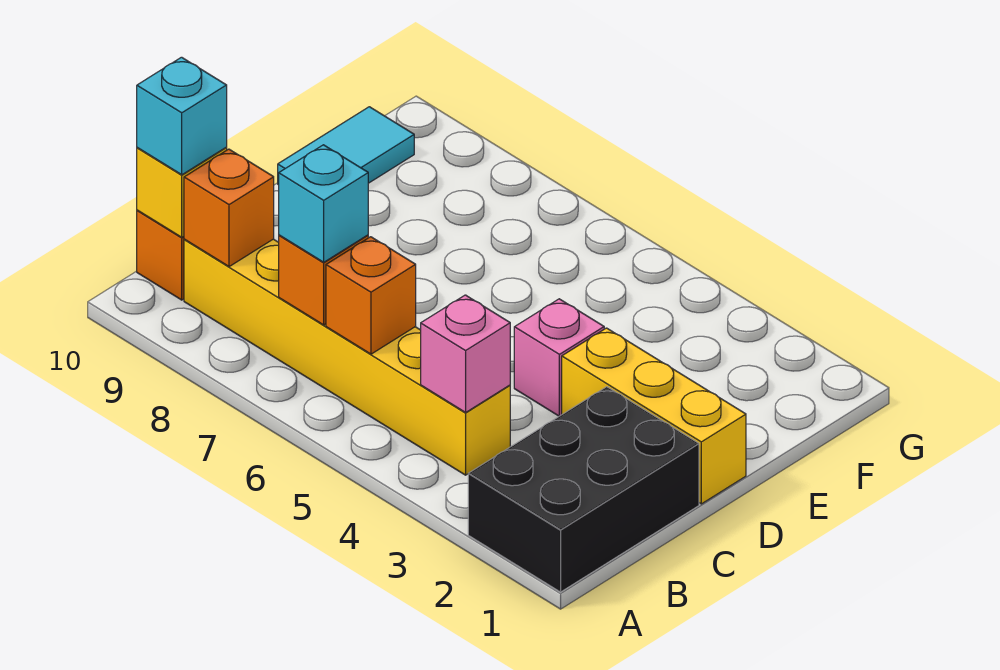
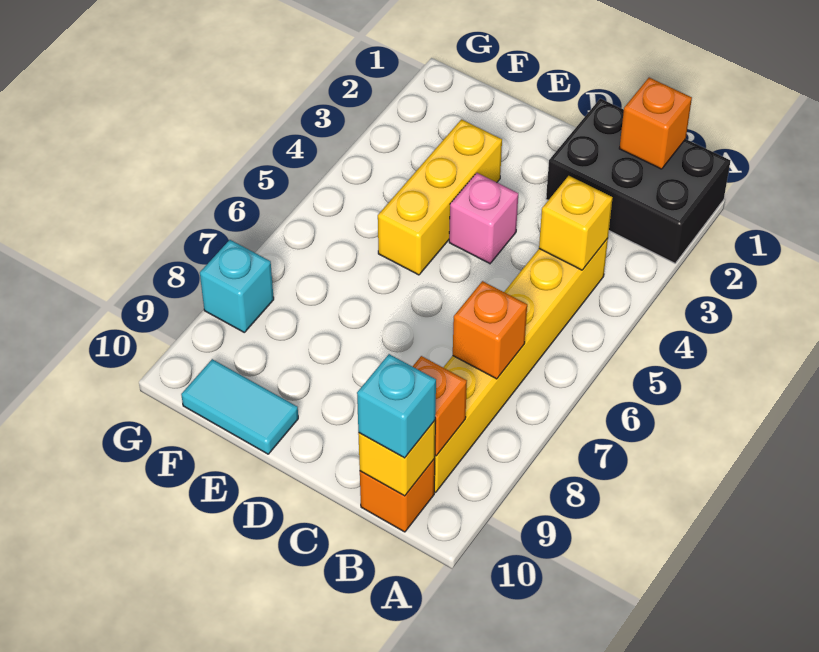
pink brick B4 level 2 -> yellow brick B4 level 2
orange brick B6 level 2 -> orange brick B1 level 2
cyan brick B7 level 3 -> cyan brick G8 level 1
yellow brick D1:D3 level 1 -> yellow brick E3:E5 level 1

